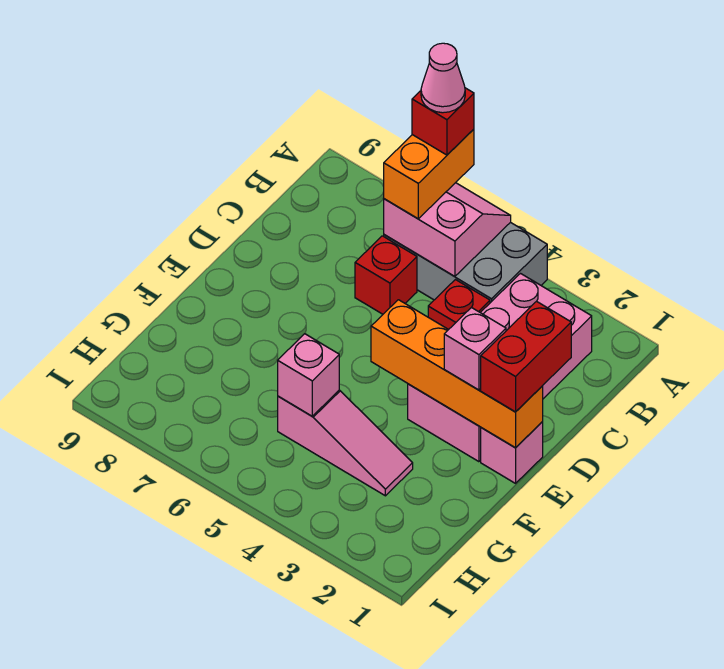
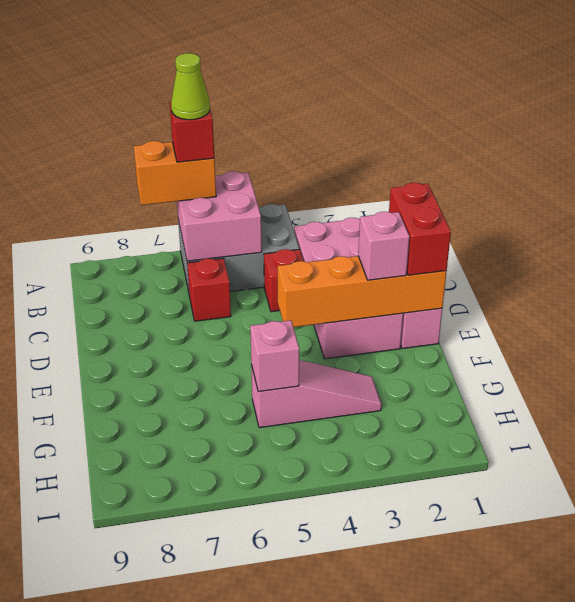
pink slope A5:B6 level 2 top B -> pink brick A5:B6 level 2
orange brick A6:B6 level 3 -> orange brick A6:A7 level 3
pink cone A6 level 5 -> lime cone A6 level 5

